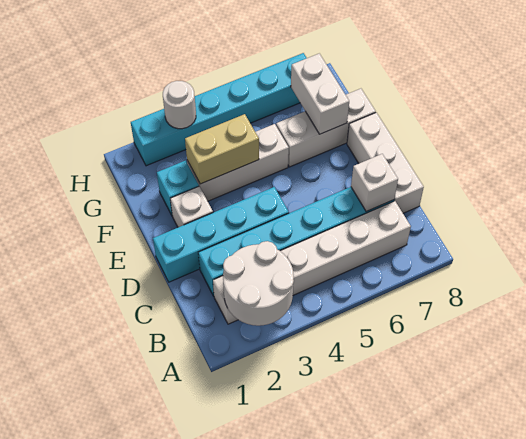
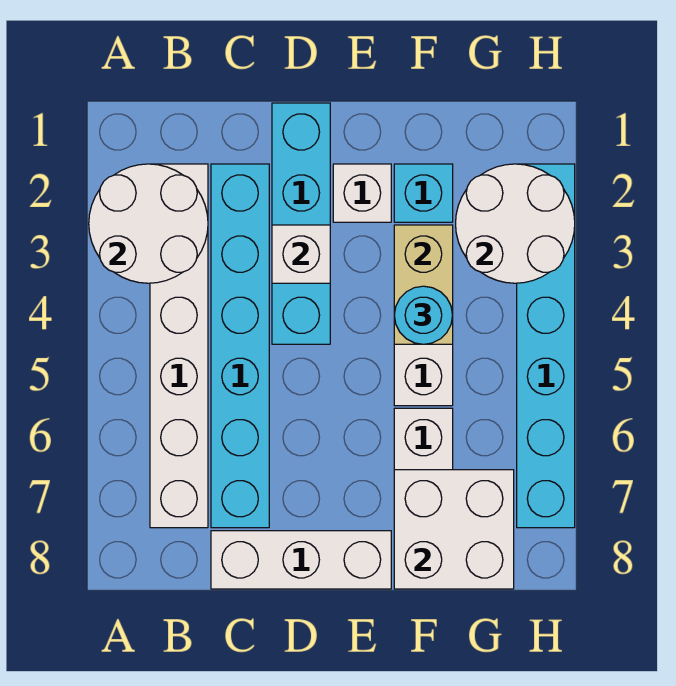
white brick C7 level 2 -> white brick D3 level 2
none -> cyan round brick F4 level 3
white brick F7:G7 level 2 -> white brick F7:G8 level 2
white round brick H3 level 2 -> white round brick G2:H3 level 2

